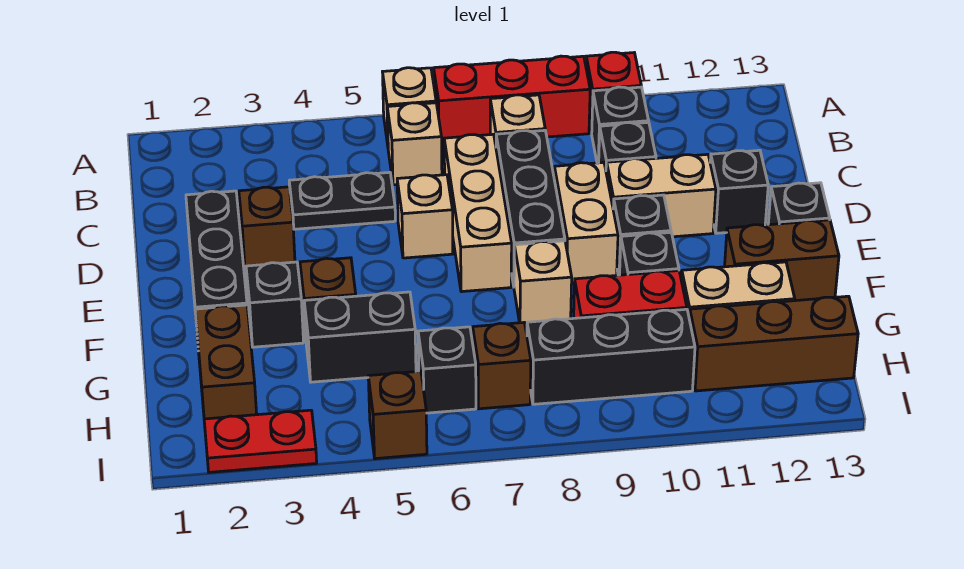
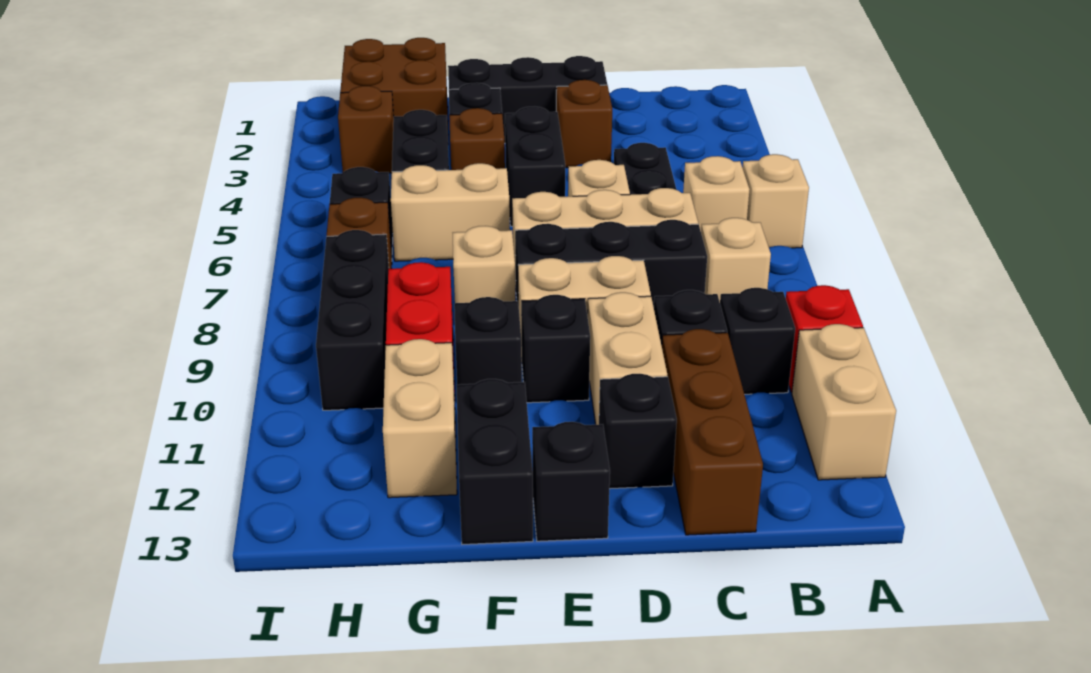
red brick A7:A9 level 1 -> none
none -> tan brick A11:A12 level 1
none -> black brick E4:E5 level 1
none -> tan brick F6:G6 level 1
brown brick F12:F13 level 1 -> black brick F12:F13 level 1
brown brick G2:H2 level 1 -> brown brick G1:H2 level 1
brown brick H11:H13 level 1 -> brown brick C11:C13 level 1
red plate I2:I3 level 1 -> none
brown brick I5 level 1 -> brown brick H3 level 1

